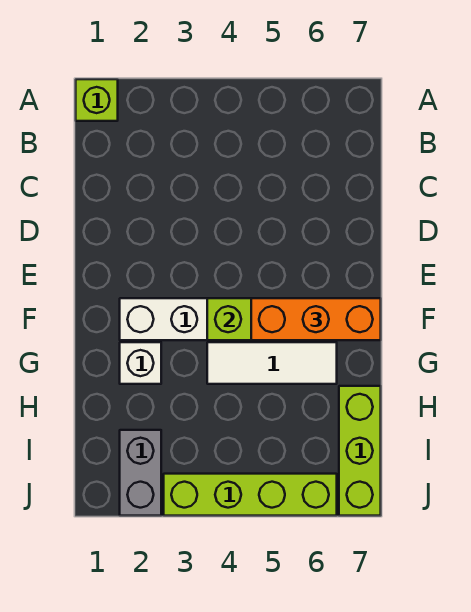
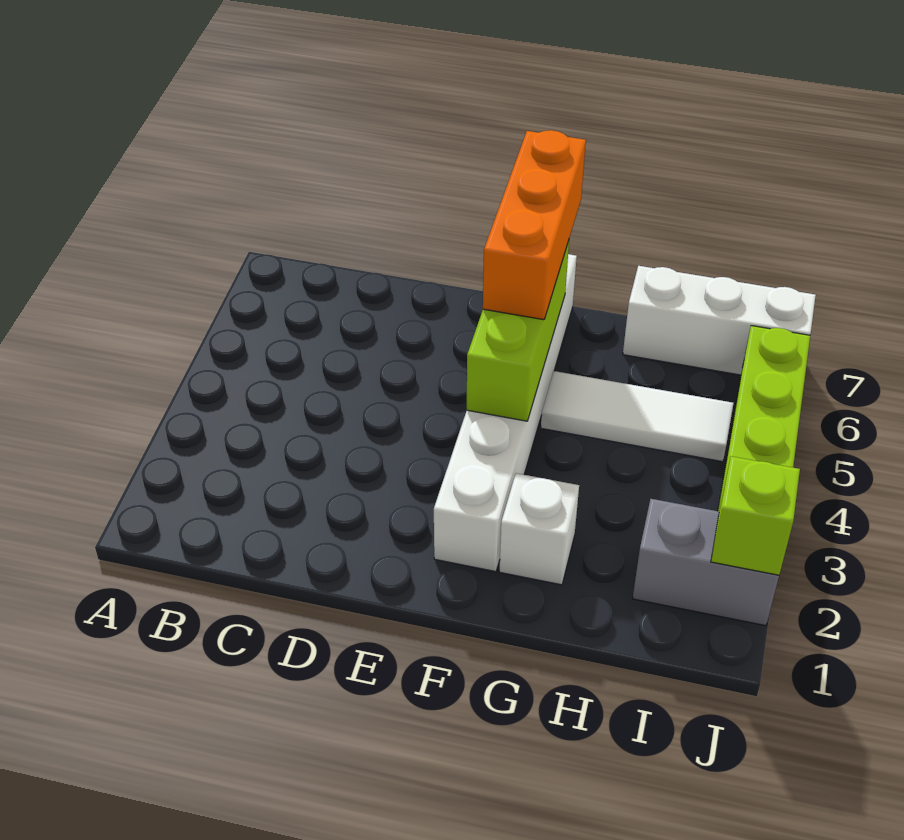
lime brick A1 level 1 -> lime brick J2 level 2
white tile G4:G6 level 1 -> white tile G5:I5 level 1
lime brick H7:J7 level 1 -> white brick H7:J7 level 1

